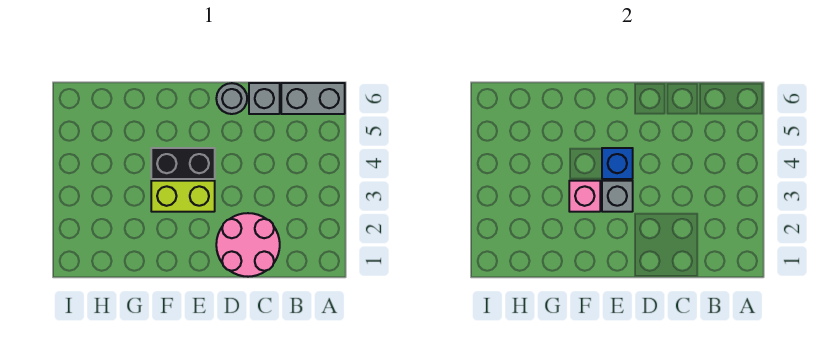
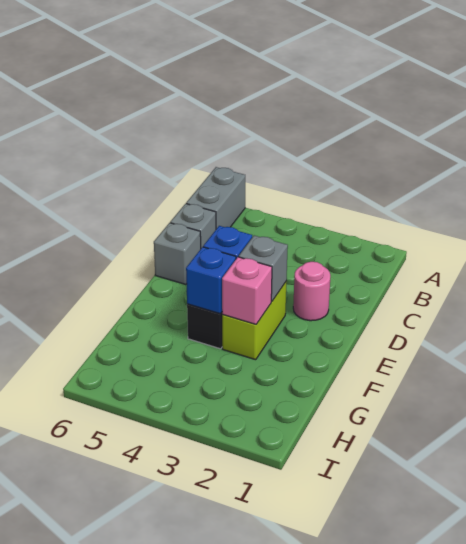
pink round brick C1:D2 level 1 -> pink round brick D2 level 1
grey round brick D6 level 1 -> grey brick D6 level 1
none -> blue brick F4 level 2

